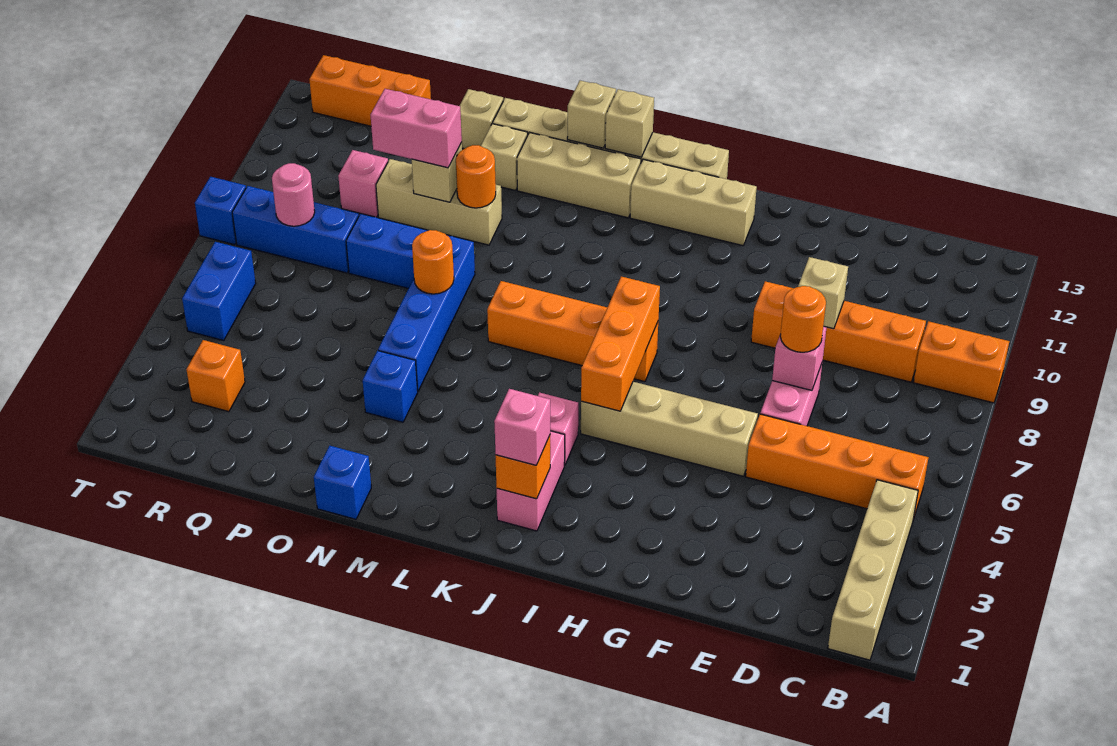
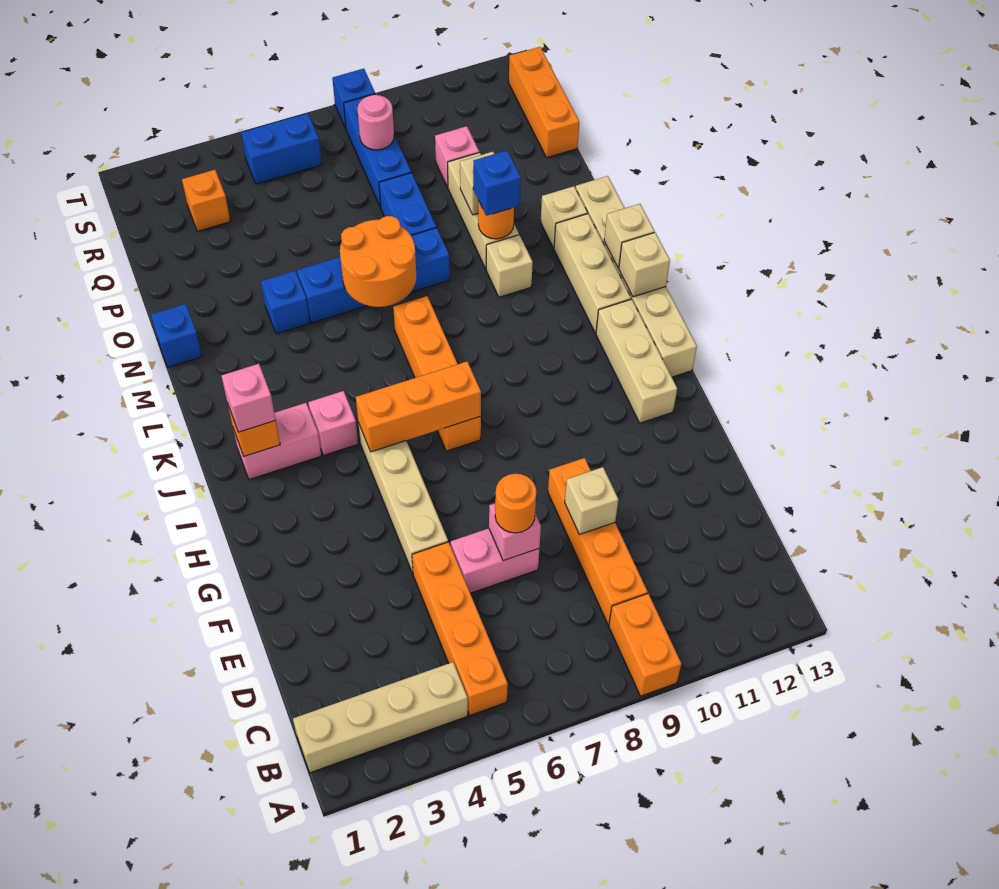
orange round brick N7 level 2 -> orange round brick M6:N7 level 2
none -> blue brick N10 level 3
pink brick O10:P10 level 3 -> none
tan brick O13 level 1 -> tan brick M10 level 1

